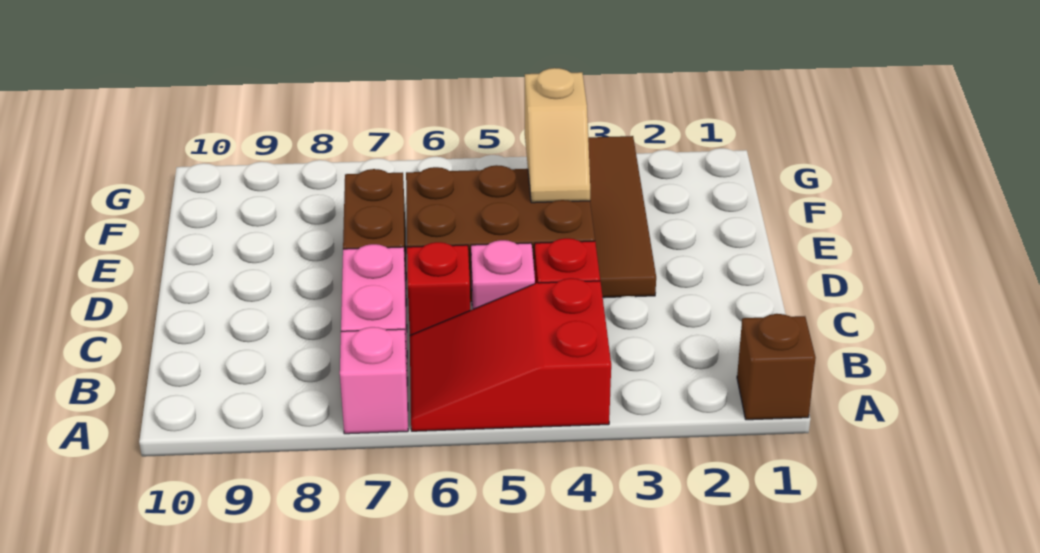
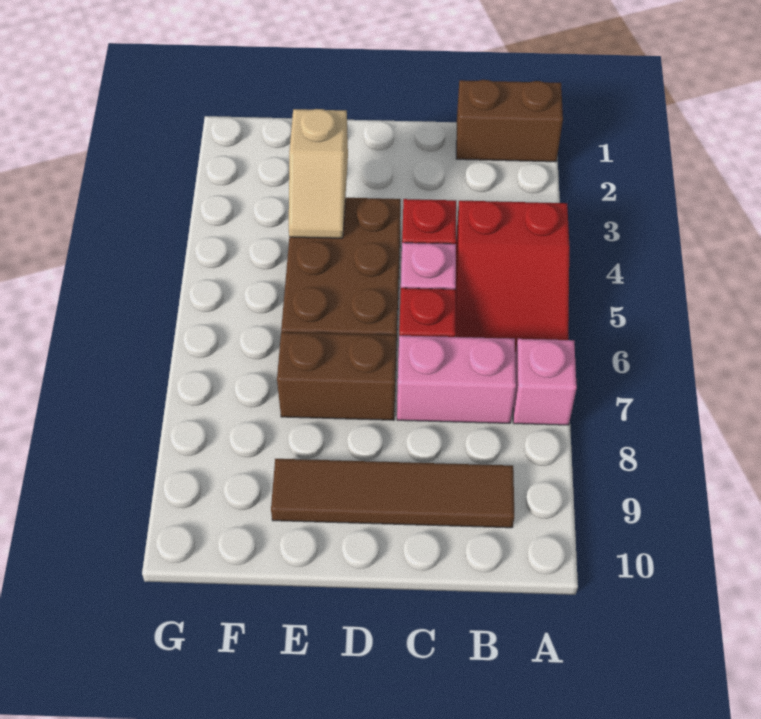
brown brick A1 level 1 -> brown brick A1:B1 level 1
brown tile D3:G3 level 1 -> brown tile B9:E9 level 1
tan slope E4:F4 level 2 top F -> tan slope E3:E4 level 2 top 3

